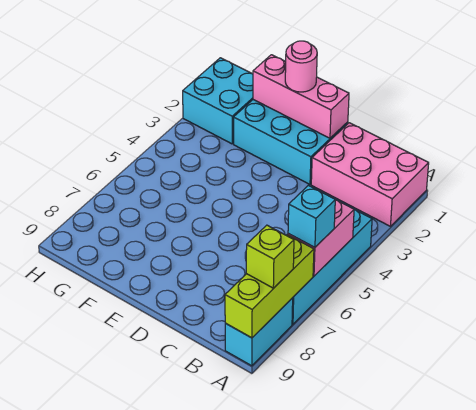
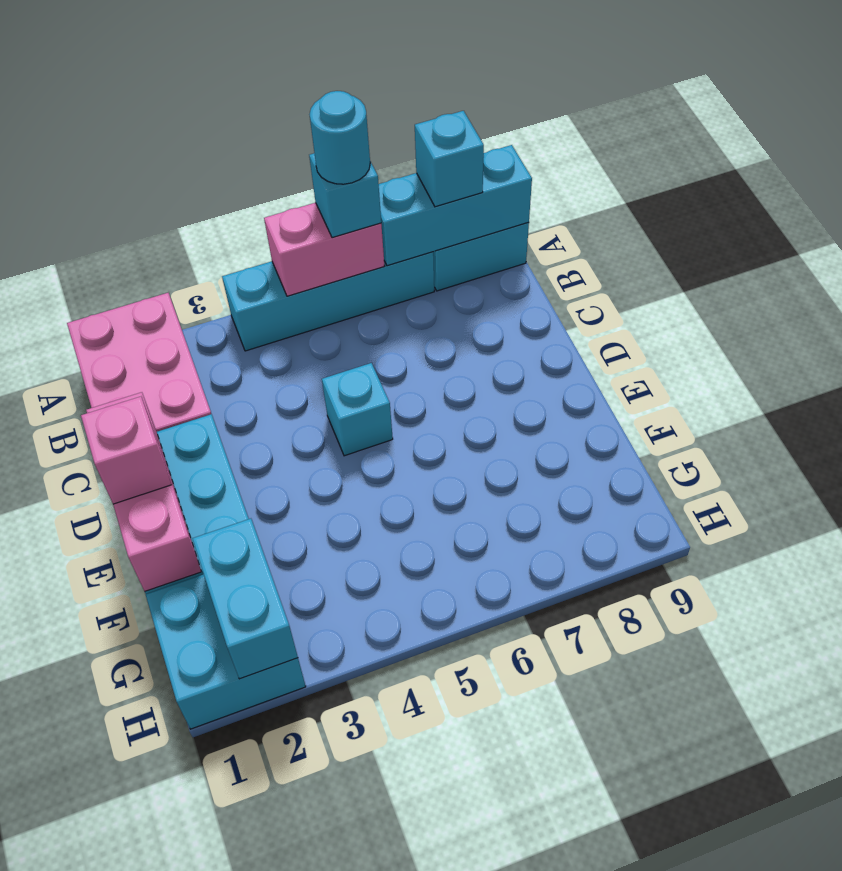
none -> cyan round brick A6 level 4
lime brick A7:A9 level 2 -> cyan brick A7:A9 level 2
lime brick A8 level 3 -> cyan brick A8 level 3
none -> cyan brick D5 level 1
pink round brick E1 level 3 -> pink brick E1 level 3
none -> cyan brick G2:H2 level 2

